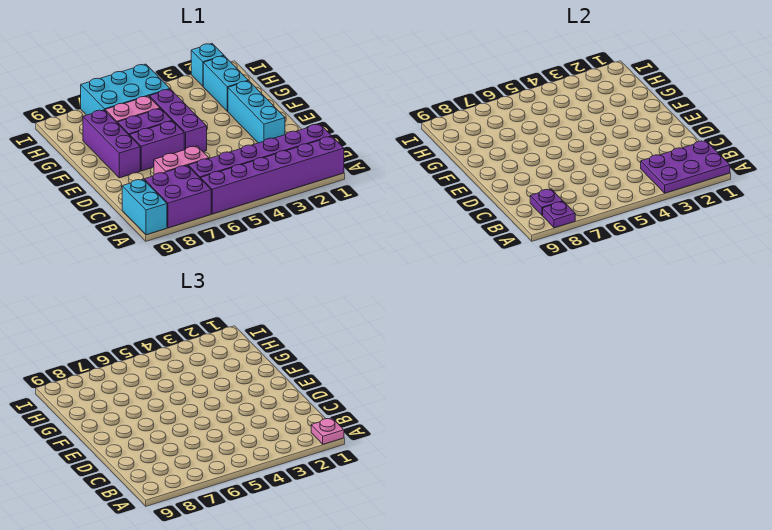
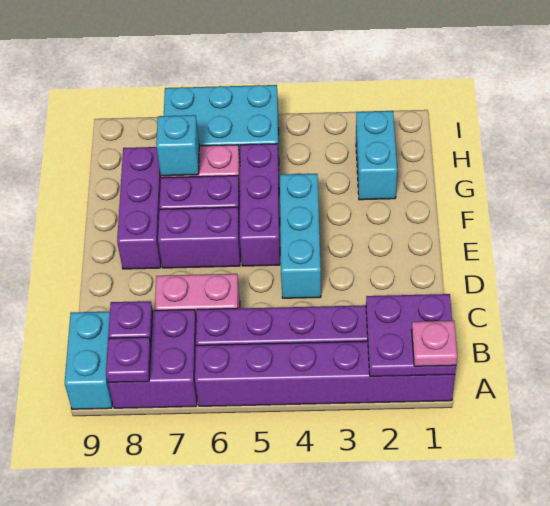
purple plate A1:B3 level 2 -> purple plate A1:B2 level 2
cyan brick D2:F2 level 1 -> cyan brick D4:F4 level 1
cyan brick I2 level 1 -> cyan brick G7 level 2

